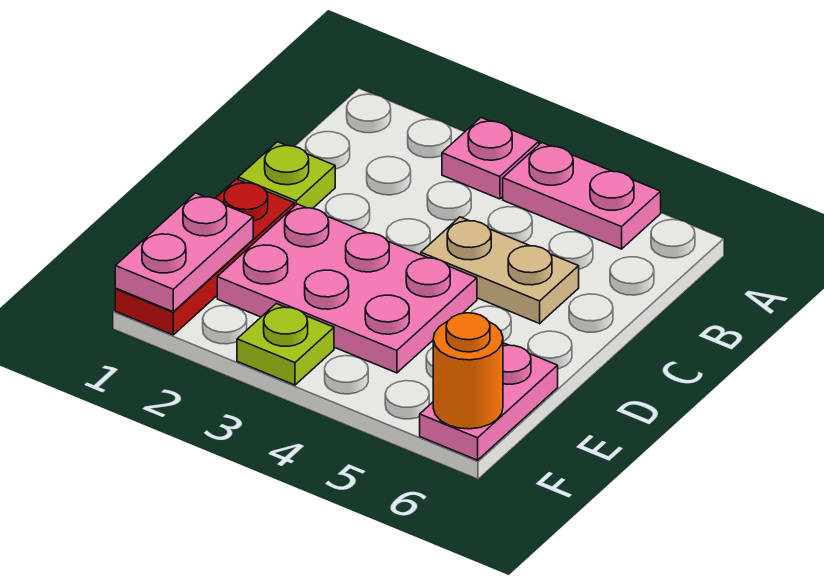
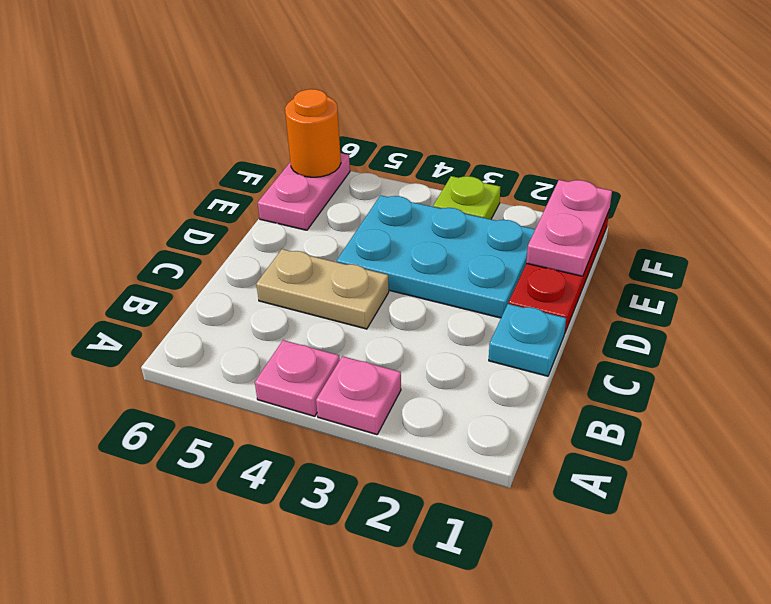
pink plate A4:A5 level 1 -> pink plate A4 level 1
lime plate C1 level 1 -> cyan plate C1 level 1
pink plate D2:E4 level 1 -> cyan plate D2:E4 level 1

